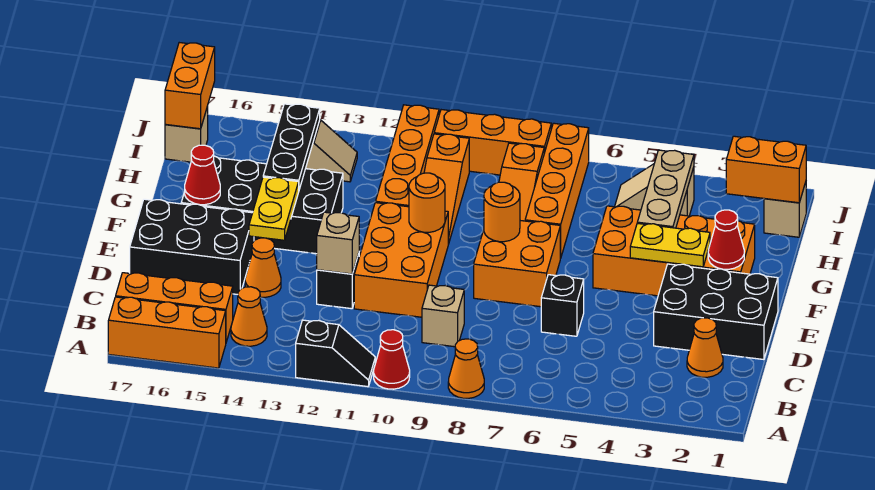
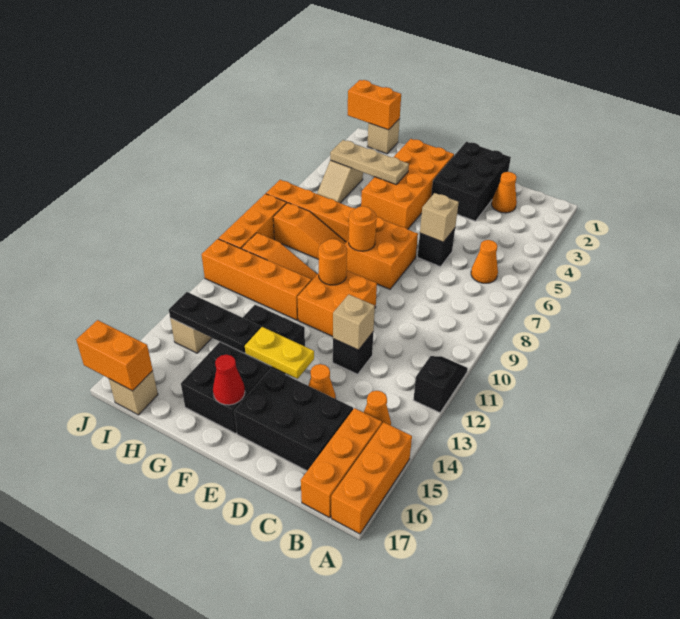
orange cone A8 level 1 -> orange cone B6 level 1
red cone A10 level 1 -> none
tan brick C9 level 1 -> tan brick D6 level 2
orange brick D10:F11 level 1 -> orange brick E10:F11 level 1
black brick D15:E17 level 1 -> black brick C15:E16 level 1
red cone F2 level 2 -> none
yellow plate F3:F4 level 2 -> none
orange brick I1:I2 level 2 -> orange brick I1:J1 level 2

